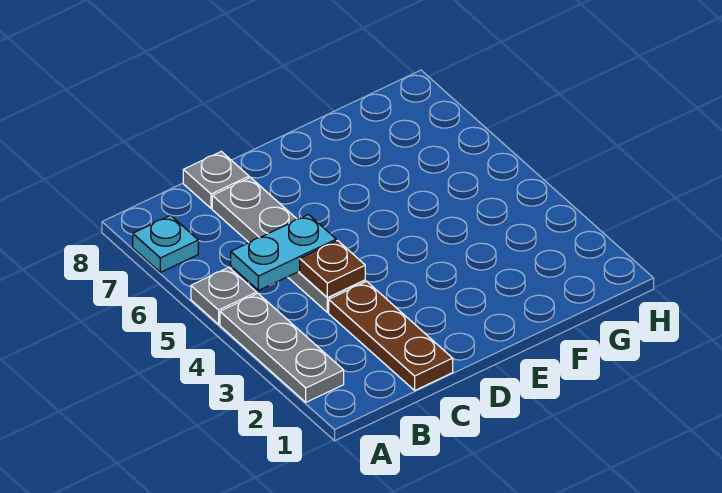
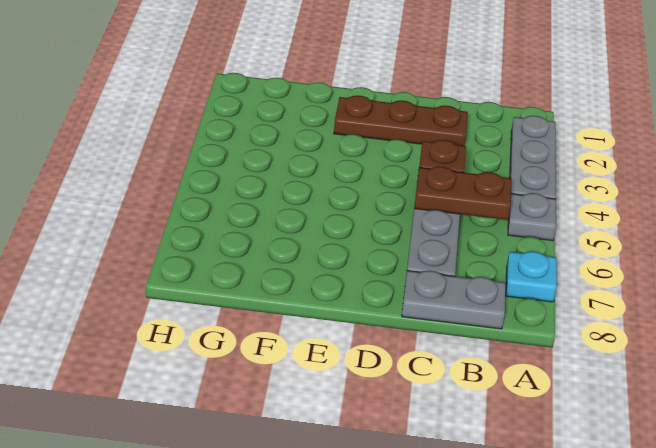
cyan plate B5:C5 level 2 -> brown plate B5:C5 level 2
brown plate C1:C3 level 1 -> brown plate C2:E2 level 1
grey plate C8 level 1 -> grey plate B8:C8 level 1

